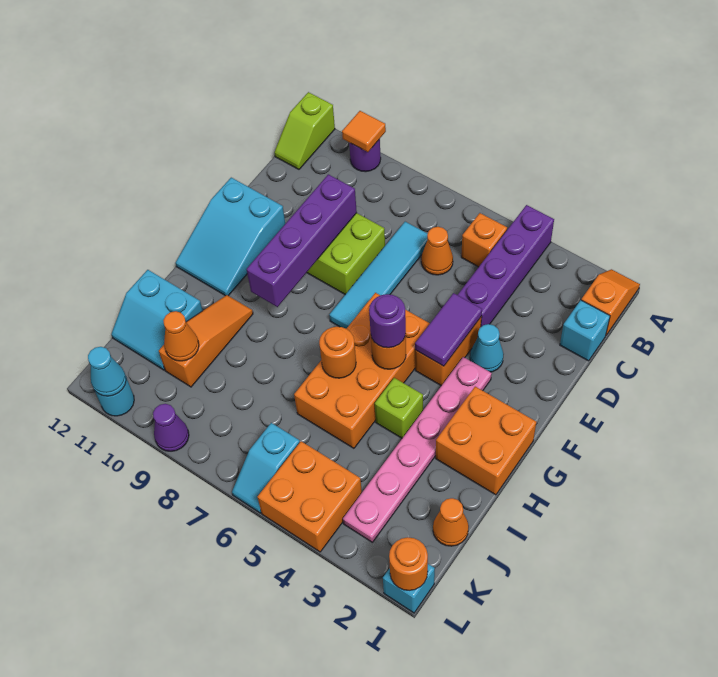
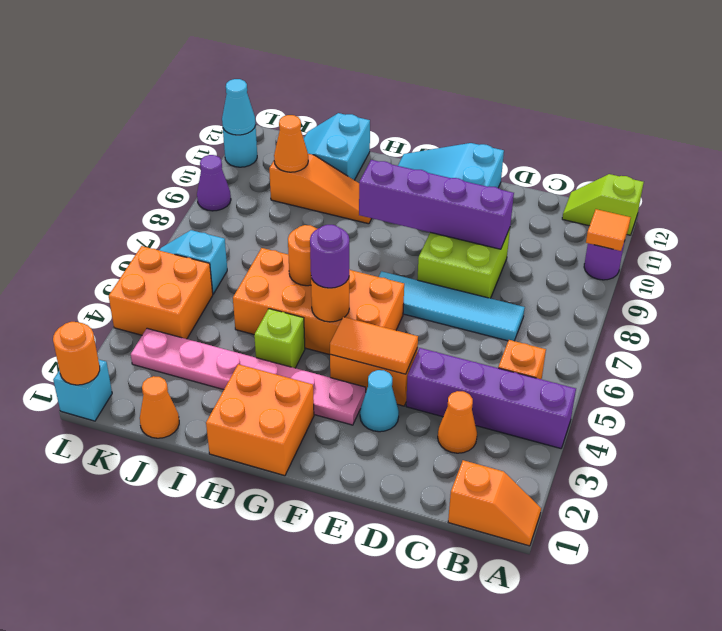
cyan brick C1 level 1 -> none
orange cone C6 level 1 -> orange cone C3 level 1
purple tile E4:F4 level 2 -> orange tile E4:F4 level 2

